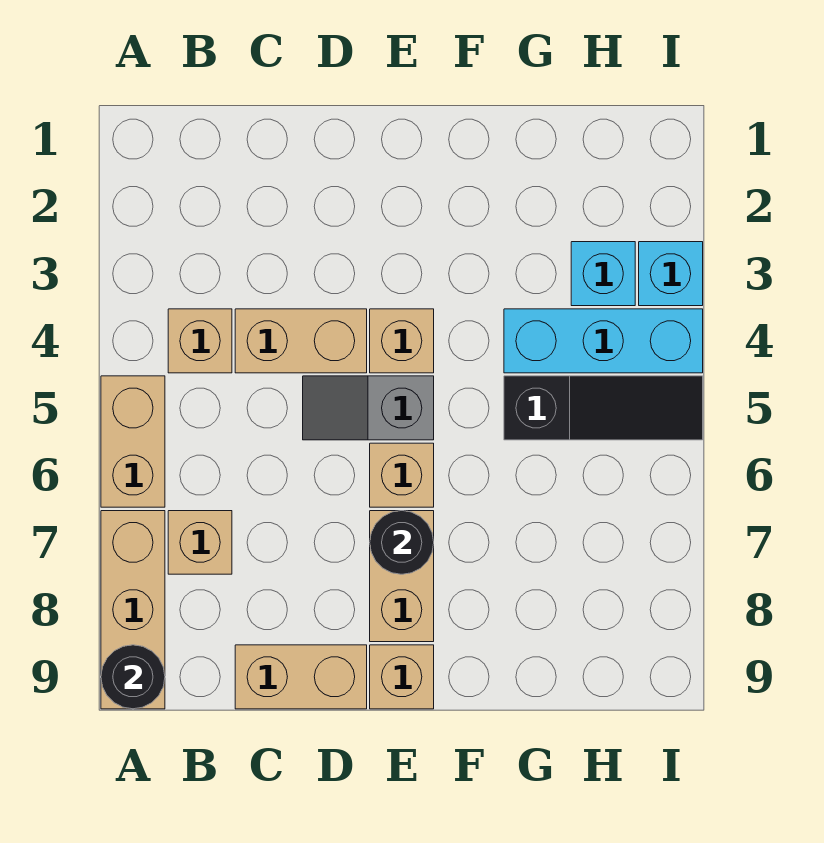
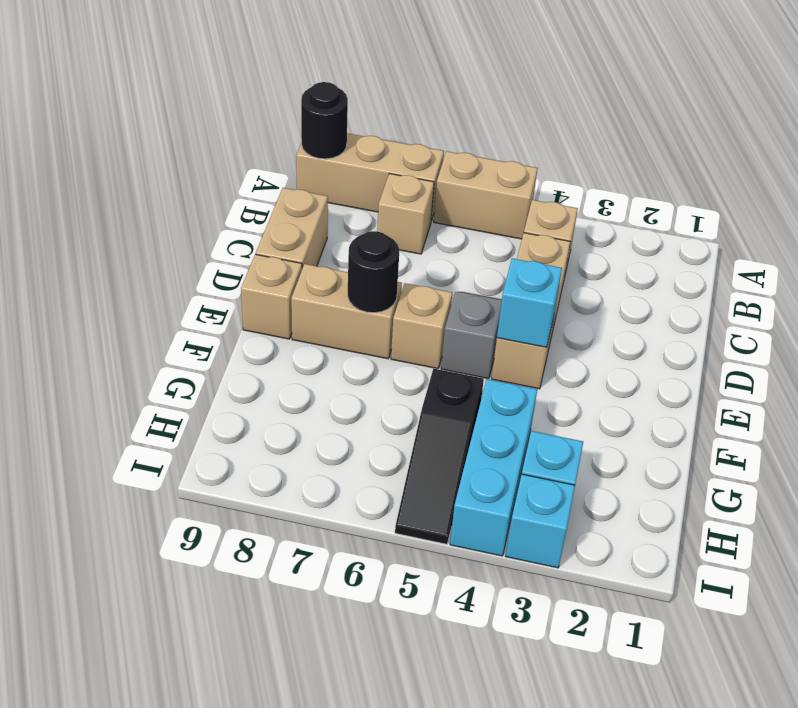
none -> cyan brick E4 level 2

